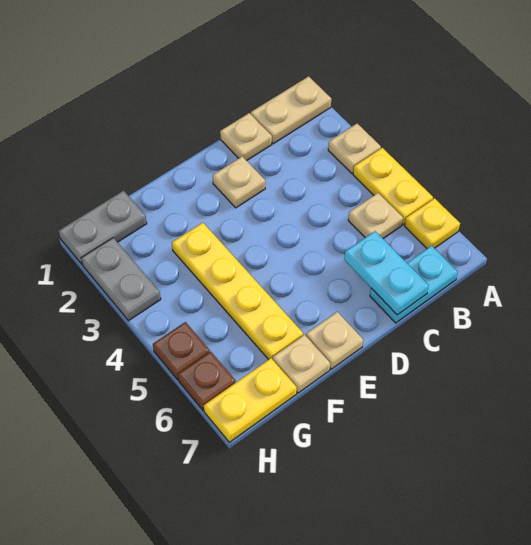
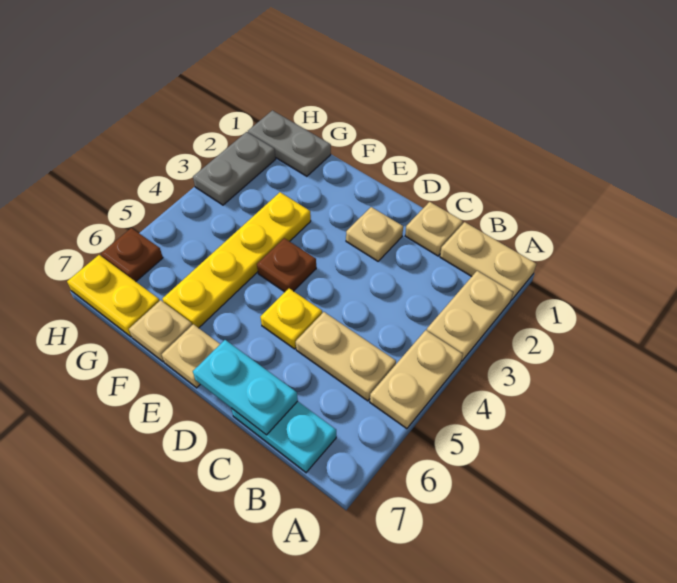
tan plate A3 level 1 -> tan plate A2:A3 level 1
yellow plate A4:A5 level 1 -> tan plate A4:A5 level 1
yellow plate A6 level 1 -> yellow plate D5 level 1
tan plate B5 level 1 -> tan plate B5:C5 level 1
cyan plate C6:C7 level 2 -> cyan plate C7:D7 level 2
brown plate H5 level 1 -> brown plate E4 level 1

